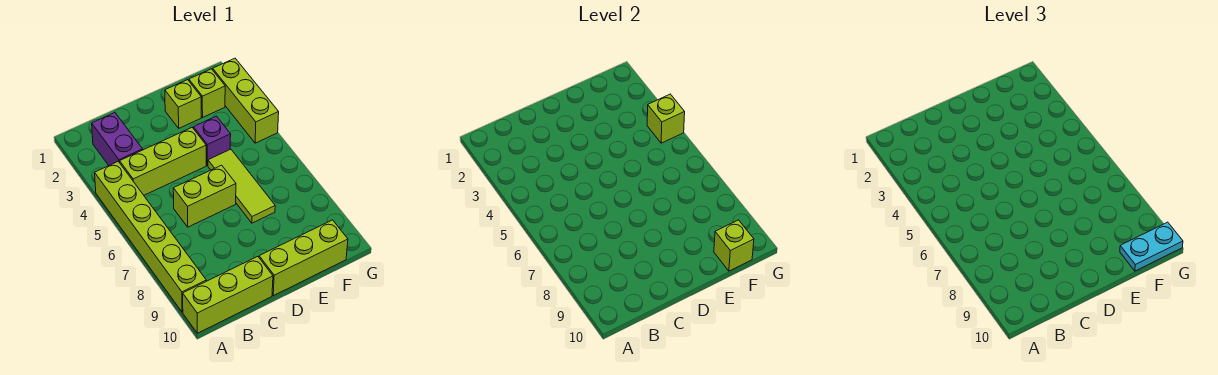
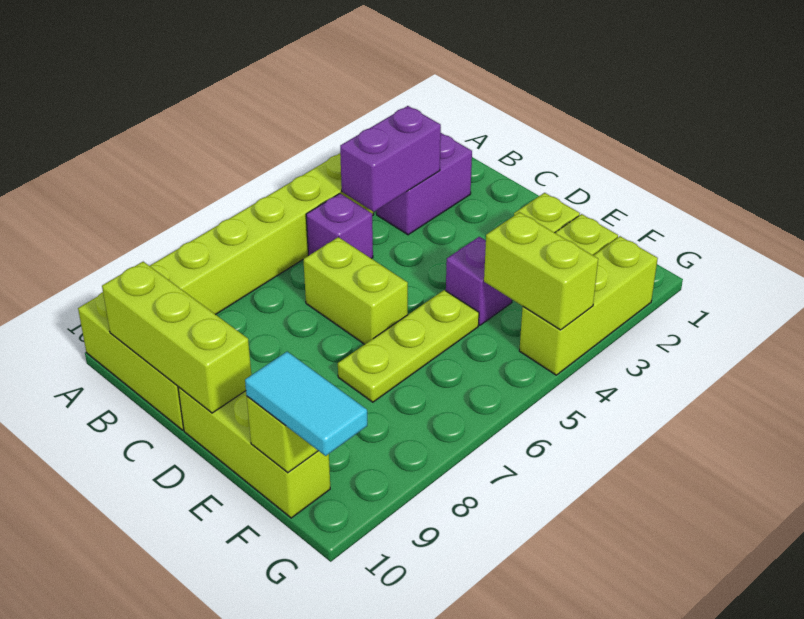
none -> purple brick B3:B4 level 2
lime brick B4:D4 level 1 -> lime brick B10:D10 level 2
none -> purple brick B5 level 1
lime tile E5:E7 level 1 -> lime plate E5:E7 level 1
cyan plate F10:G10 level 3 -> cyan tile F10:G10 level 3
lime brick G4 level 2 -> lime brick F4:G4 level 2

